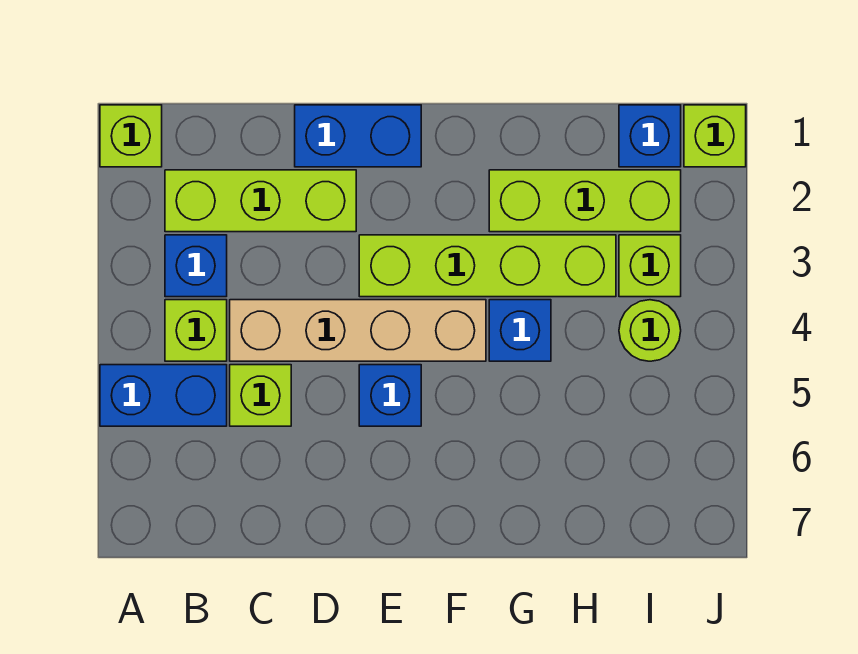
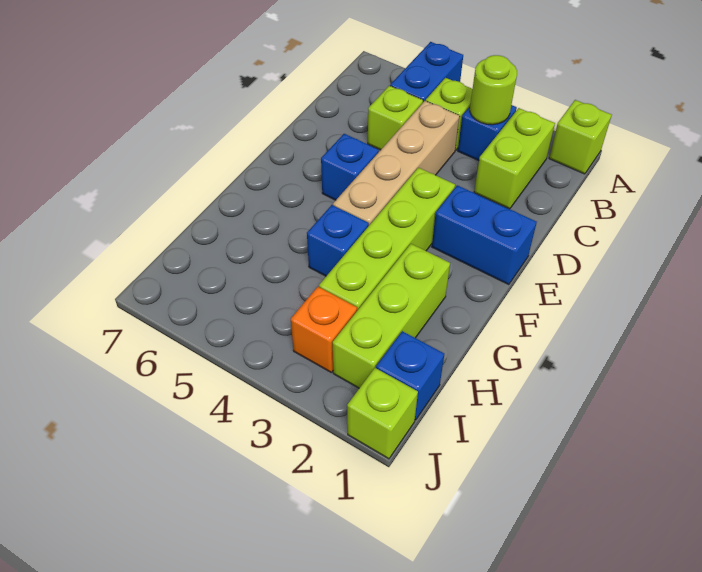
lime brick B2:D2 level 1 -> lime brick B2:C2 level 1
blue brick D1:E1 level 1 -> blue brick E1:E2 level 1
lime brick I3 level 1 -> orange brick I3 level 1
lime round brick I4 level 1 -> lime round brick B3 level 2

